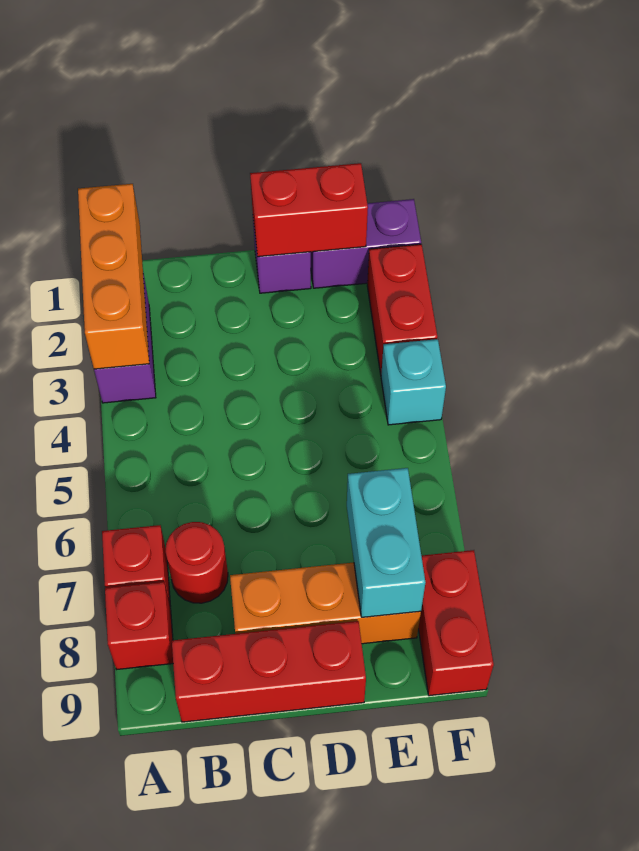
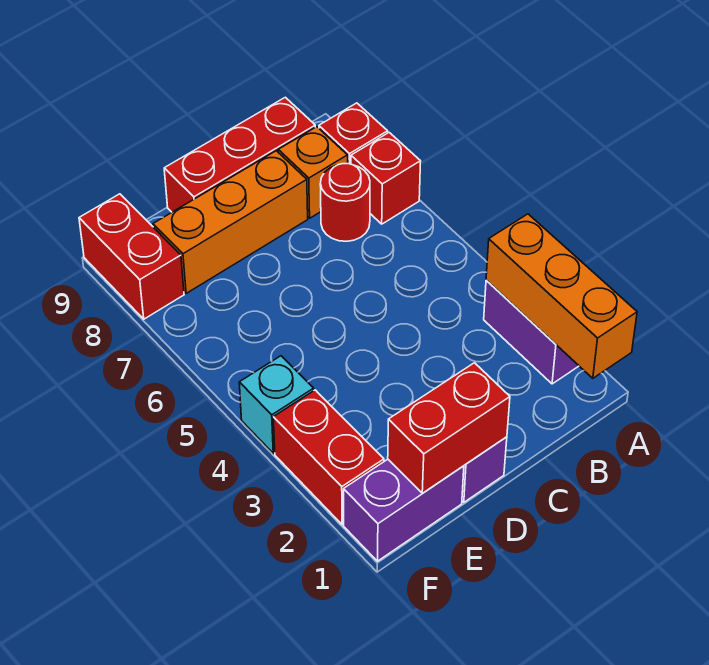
none -> orange brick B8 level 1
cyan brick E7:E8 level 2 -> none

